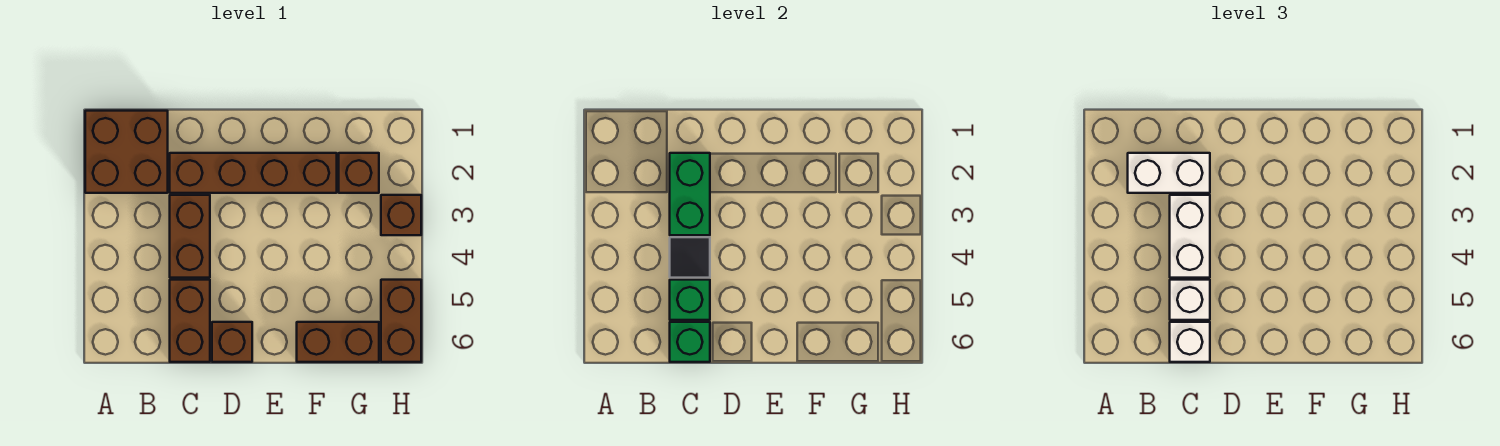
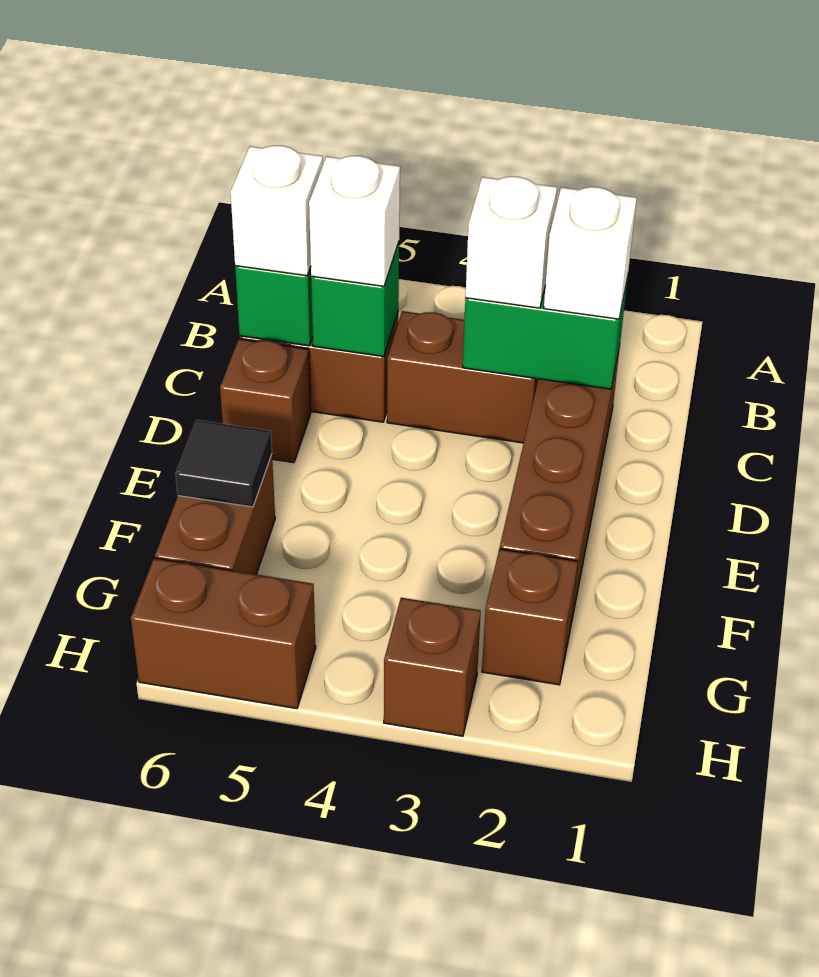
brown brick A1:B2 level 1 -> none
white brick B2:C2 level 3 -> white brick C2 level 3
white brick C3:C4 level 3 -> white brick C3 level 3
black tile C4 level 2 -> black tile F6 level 2

